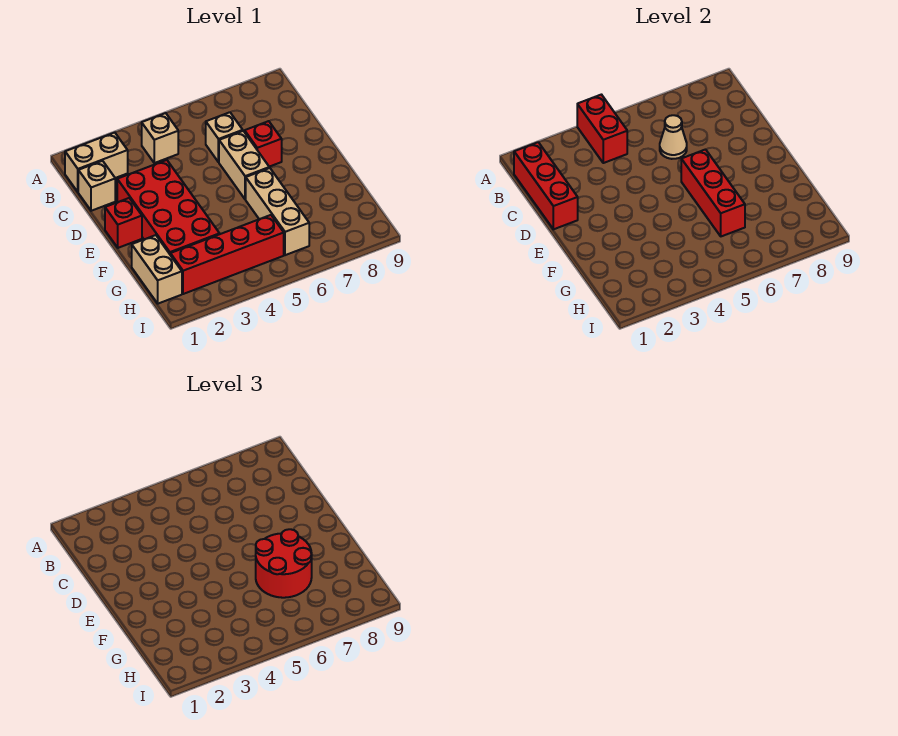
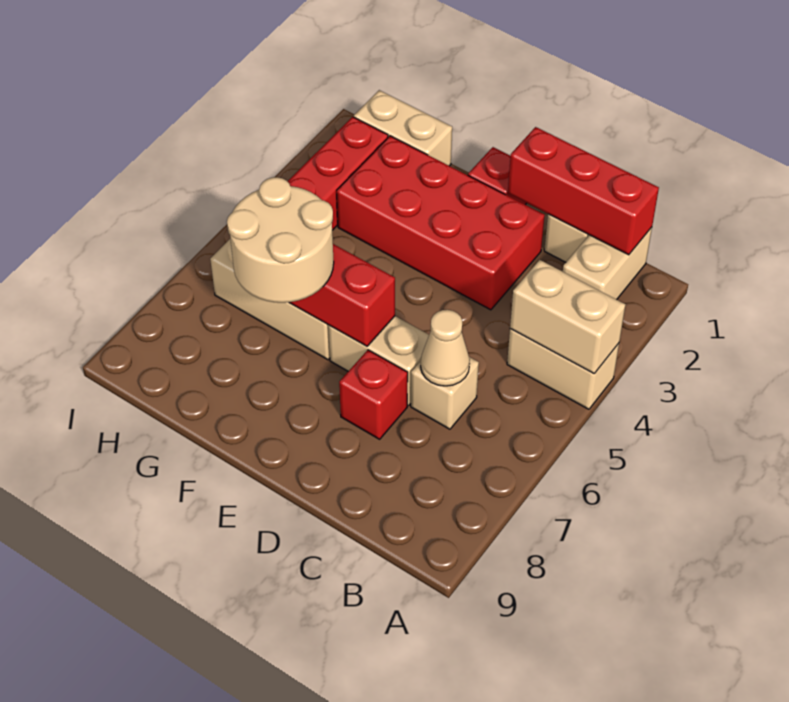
red brick A4:B4 level 2 -> tan brick A4:B4 level 2
tan brick B4 level 1 -> tan brick A4:B4 level 1
red round brick F6:G7 level 3 -> tan round brick F6:G7 level 3

